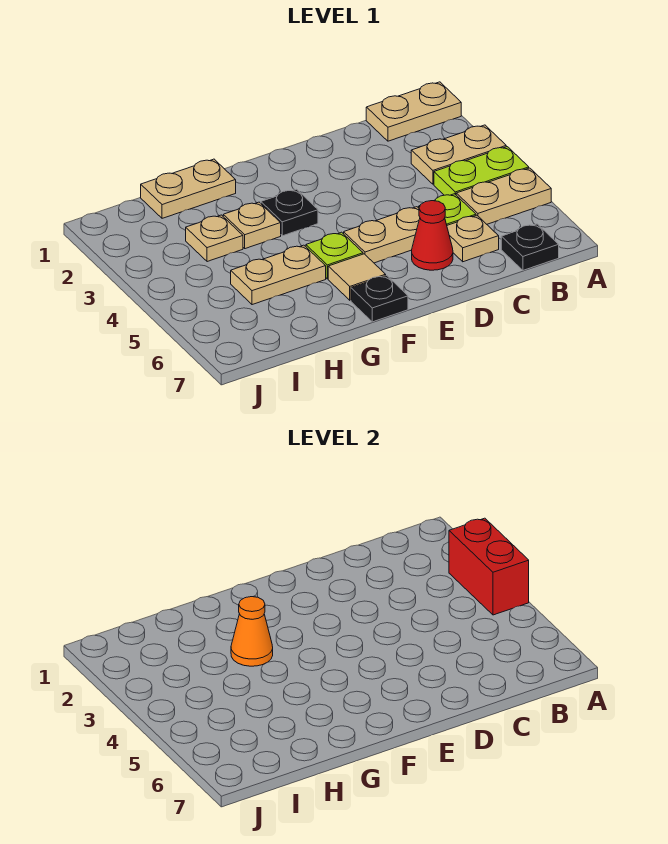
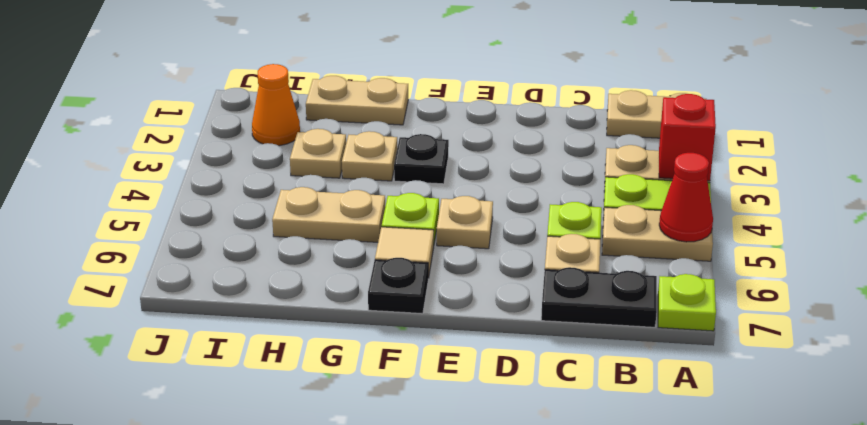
red brick A3:A4 level 2 -> red brick A3 level 2
none -> lime plate A7 level 1
black plate B7 level 1 -> black plate B7:C7 level 1
tan plate D5:E5 level 1 -> tan plate E5 level 1
red cone D6 level 1 -> red cone A5 level 2
orange cone G3 level 2 -> orange cone I2 level 1

